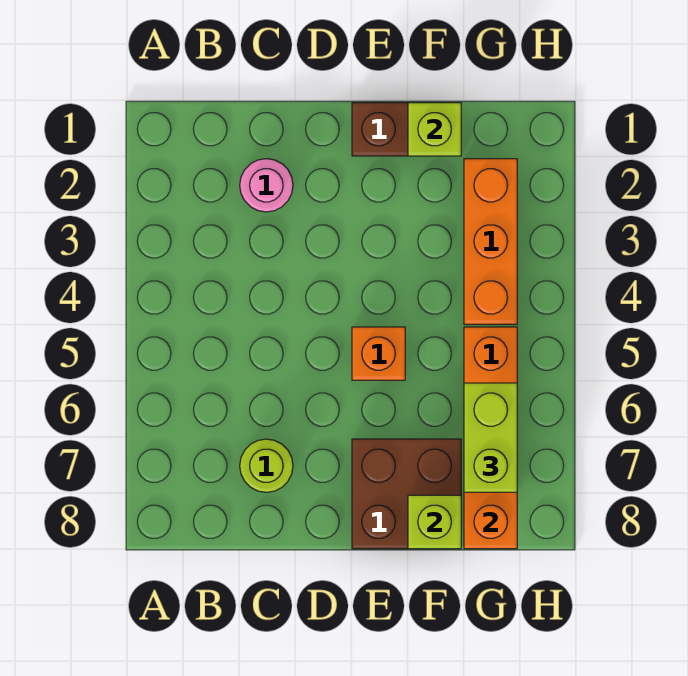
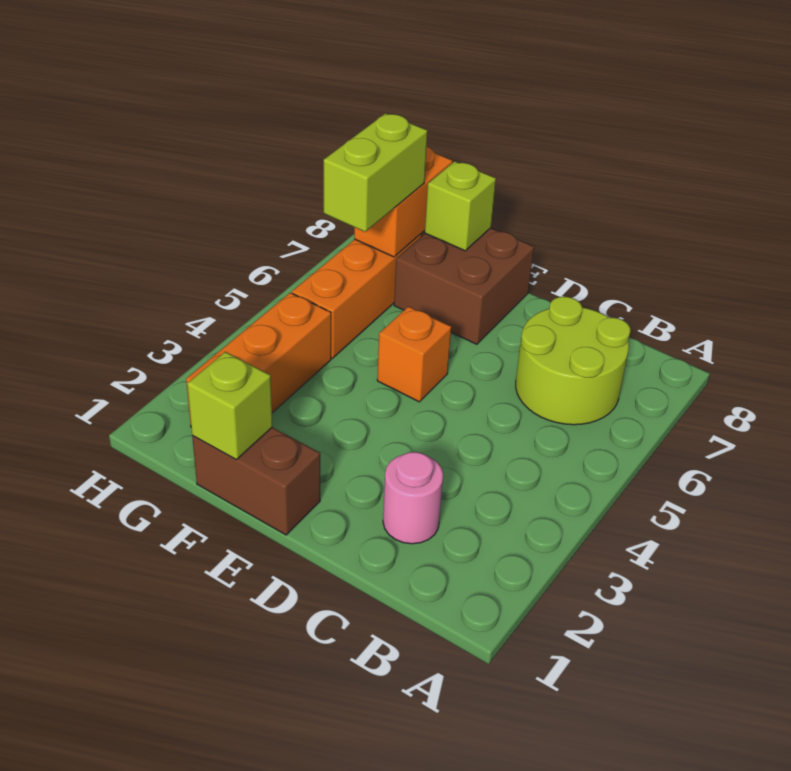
lime round brick C7 level 1 -> lime round brick B6:C7 level 1

